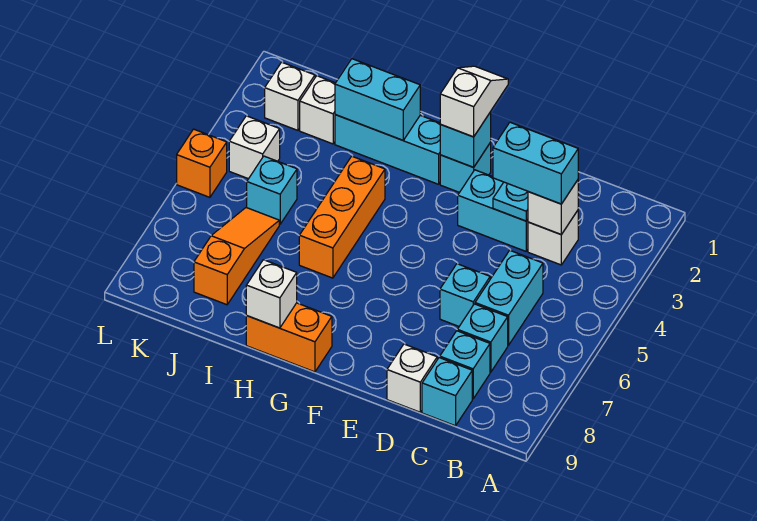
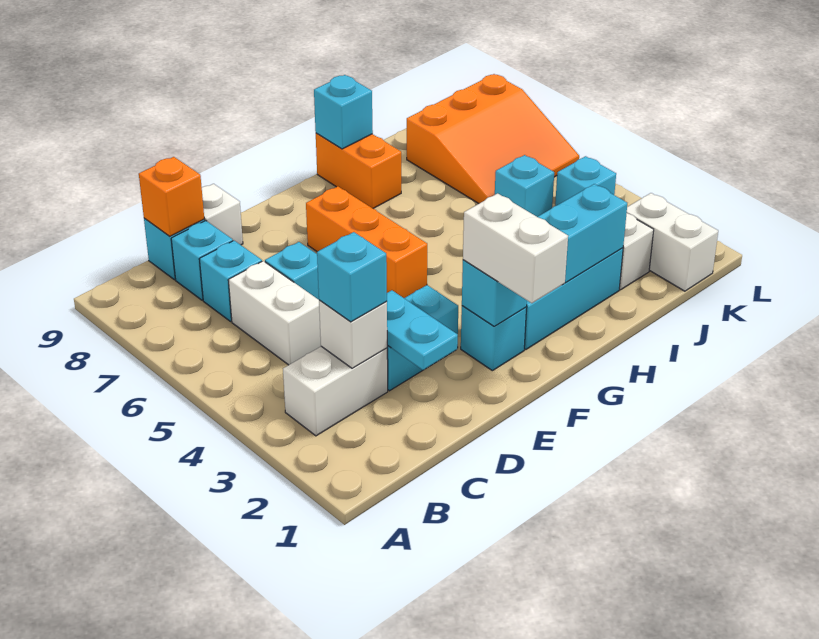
white brick C3 level 1 -> white brick B3:C3 level 1
cyan brick C3:D3 level 3 -> cyan brick C3 level 3
cyan brick C5:C6 level 1 -> white brick C5:C6 level 1
white slope F1:F2 level 3 top 2 -> white brick F1:F2 level 3
orange brick G9:H9 level 1 -> orange brick H8:H9 level 1
orange brick H4:H6 level 1 -> orange brick F5:F7 level 1
white brick H9 level 2 -> cyan brick H9 level 2
orange slope J6:J8 level 1 top 8 -> orange slope J6:L8 level 1 top 8
white brick K2 level 1 -> white brick K1:K2 level 1
white brick K4 level 1 -> cyan brick K4 level 1
orange brick L5 level 1 -> orange brick C9 level 2

